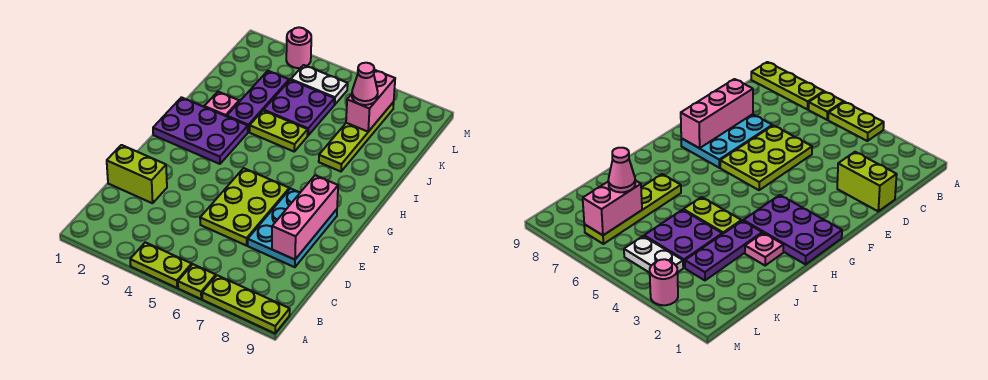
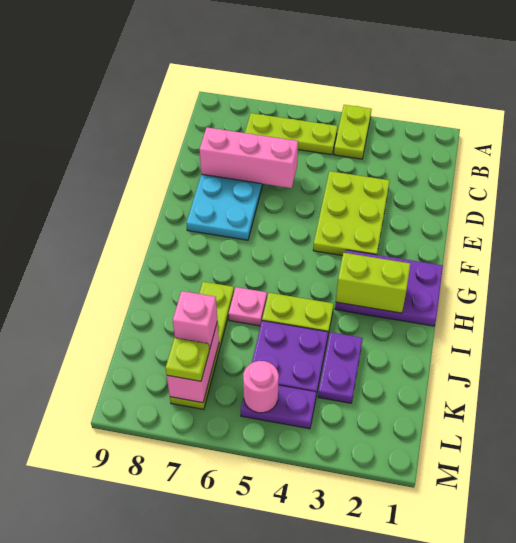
lime plate A4:A5 level 1 -> lime plate A4:B4 level 1
lime plate A6 level 1 -> lime plate L7 level 3
lime plate A7:A9 level 1 -> lime plate B5:B7 level 1
lime brick D1:D2 level 1 -> lime brick H2:H3 level 2
lime plate D5:F6 level 1 -> lime plate D3:F4 level 1
pink brick D8:F8 level 2 -> pink brick D6:D8 level 2
pink plate I2 level 1 -> pink plate I6 level 1
purple plate I3:K3 level 1 -> purple plate J3:K3 level 1
pink cone K7 level 3 -> pink brick K7 level 3
white plate L4:L5 level 1 -> purple plate L4:L5 level 1
pink round brick M3 level 1 -> pink round brick L5 level 2

